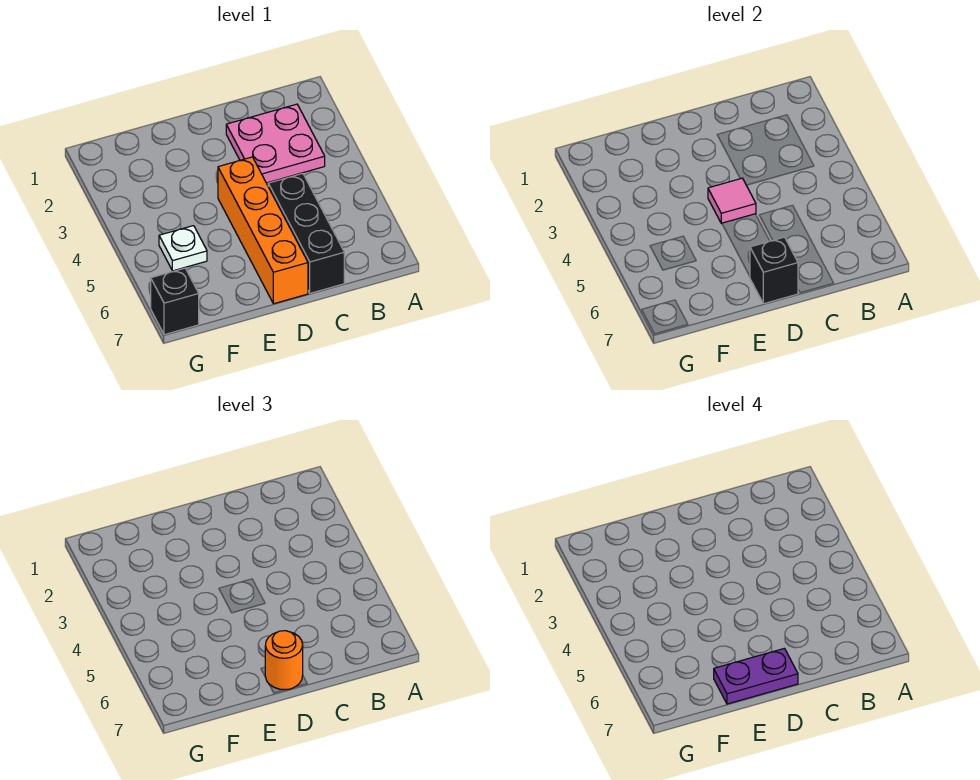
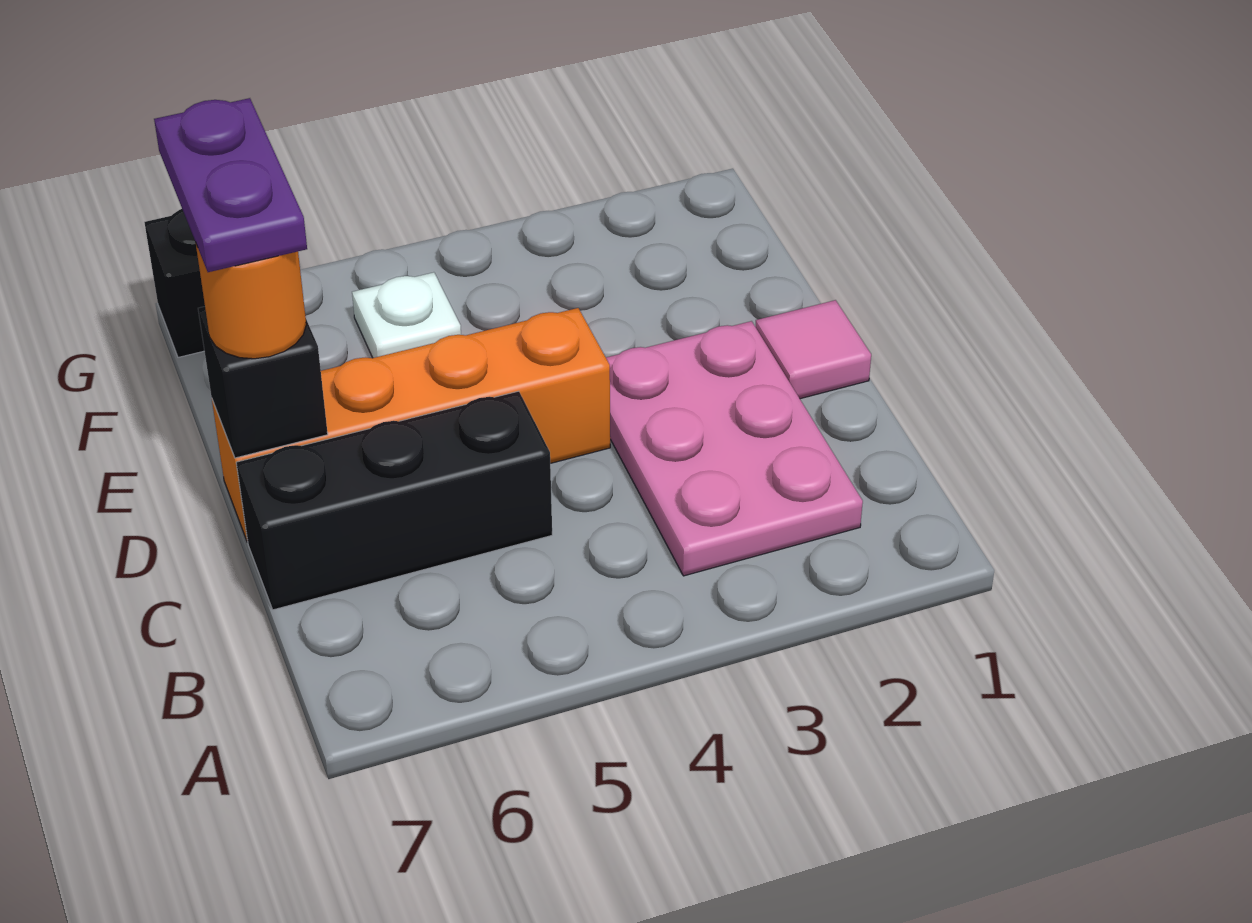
pink plate B2:C3 level 1 -> pink plate B2:D3 level 1
pink tile D4 level 2 -> pink tile D1 level 1

